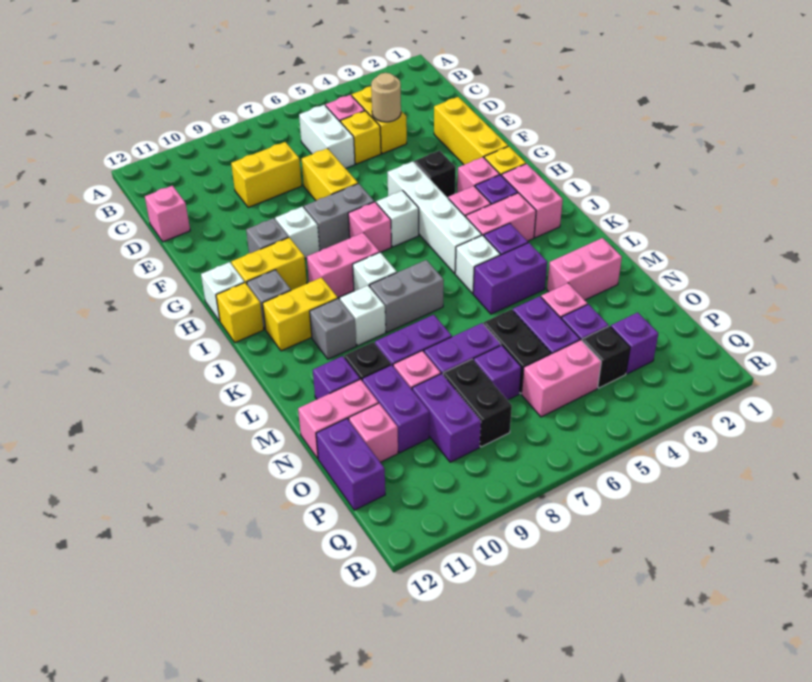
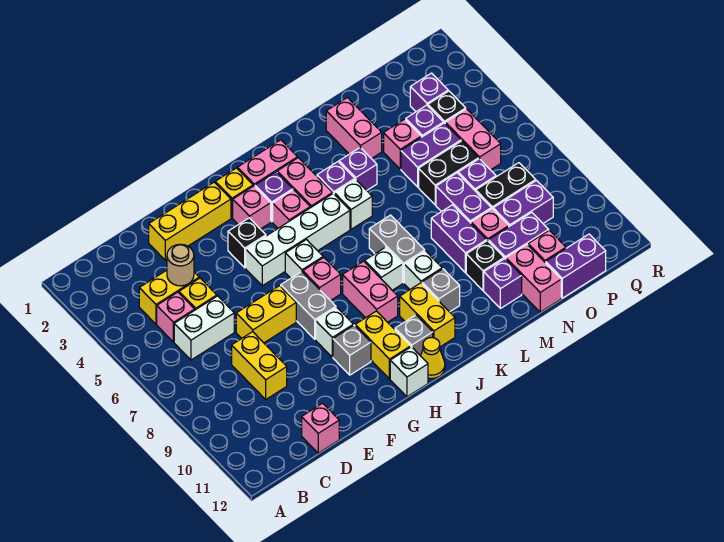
yellow brick I12 level 1 -> yellow cone I12 level 1
purple brick L4:L5 level 1 -> purple brick L4 level 1

